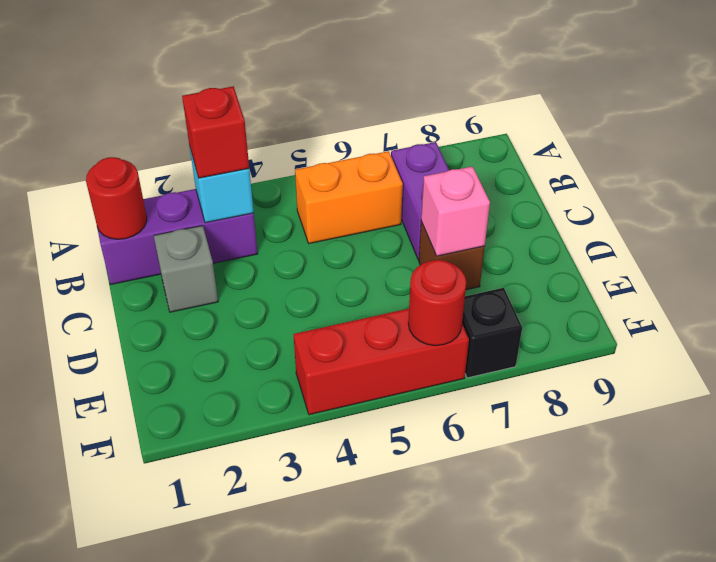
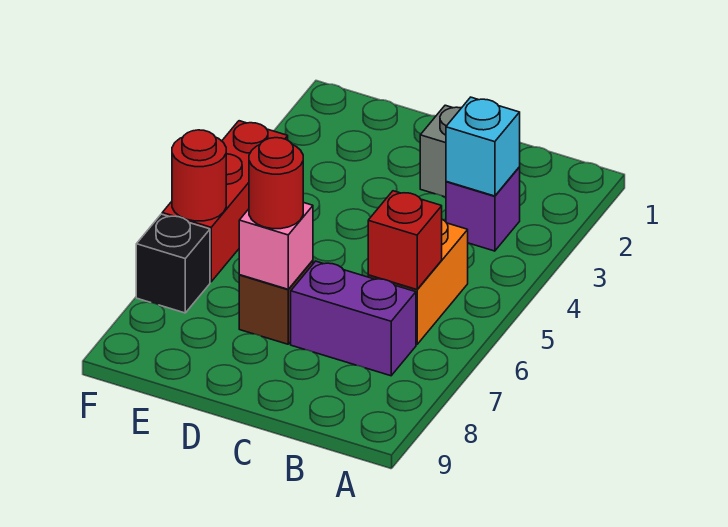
purple brick B1:B3 level 1 -> purple brick B3 level 1
red round brick B1 level 2 -> red round brick D7 level 3
red brick B3 level 3 -> red brick B6 level 2

